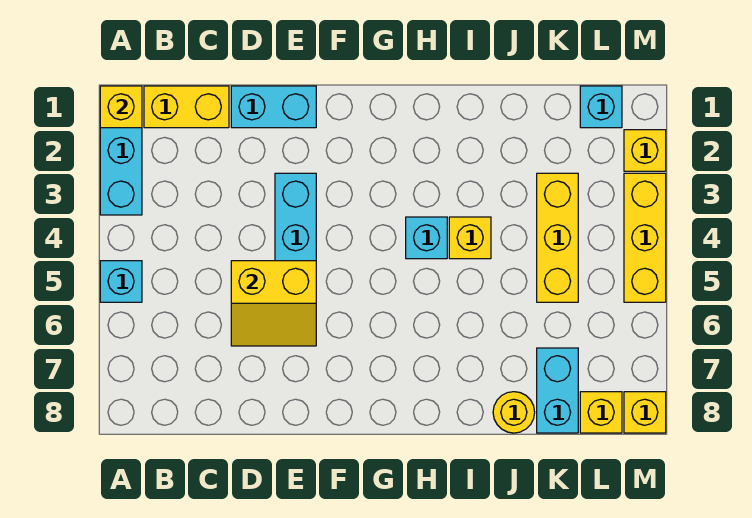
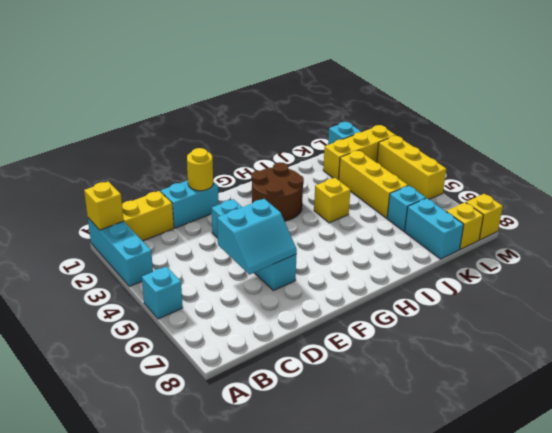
yellow slope D5:E6 level 2 top 5 -> cyan slope D5:E6 level 2 top 5
none -> brown round brick G2:H3 level 1
cyan brick H4 level 1 -> cyan brick K6 level 1
yellow round brick J8 level 1 -> yellow round brick E1 level 2
yellow brick M2 level 1 -> yellow brick K2:M2 level 1

